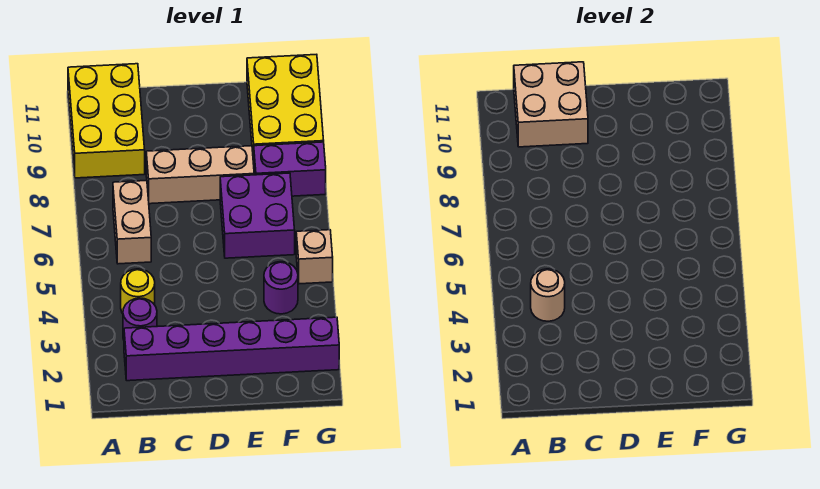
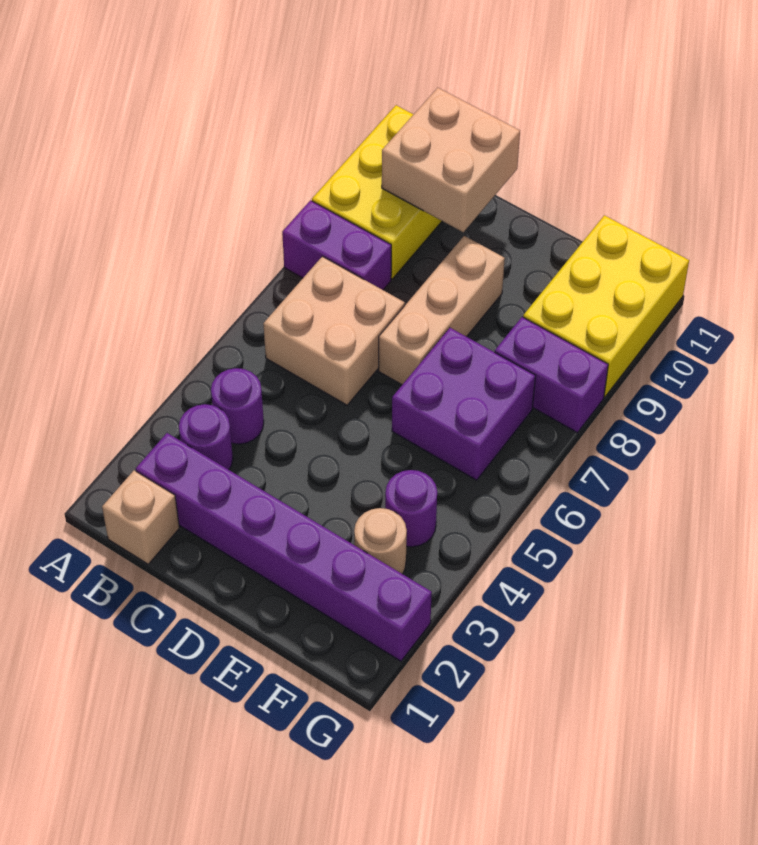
none -> purple brick A8:B8 level 1
yellow round brick B4 level 1 -> purple round brick B4 level 1
tan round brick B4 level 2 -> tan round brick F3 level 1
tan brick B6:B7 level 1 -> tan brick B6:C7 level 1
tan brick C8:E8 level 1 -> tan brick D7:D9 level 1
tan brick G5 level 1 -> tan brick B1 level 1

